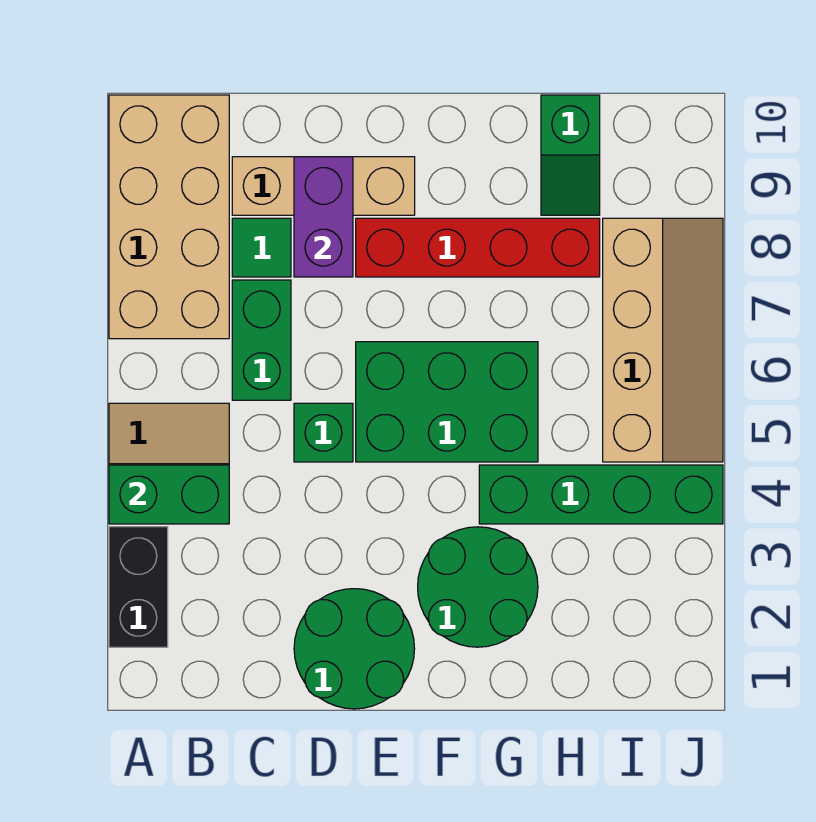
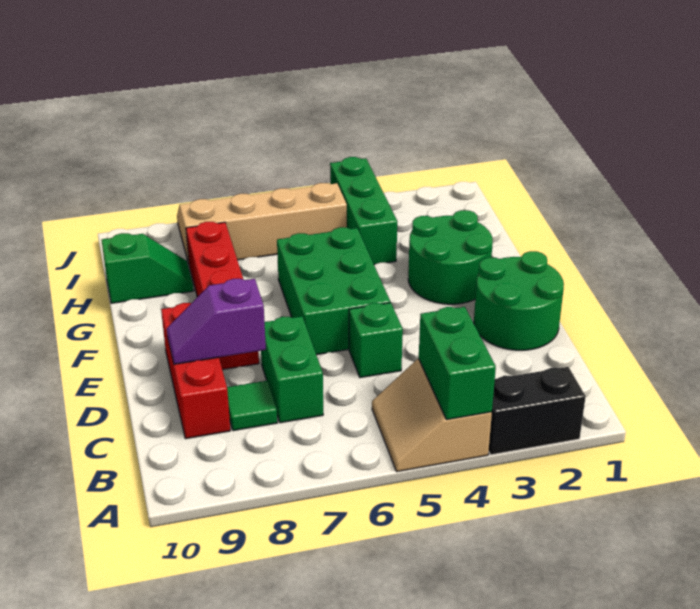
tan brick A7:B10 level 1 -> none
green brick C6:C7 level 1 -> green brick C7:D7 level 1
tan brick C9:E9 level 1 -> red brick C9:E9 level 1
purple brick D8:D9 level 2 -> purple slope D8:D9 level 2 top 8
green brick G4:J4 level 1 -> green brick H4:J4 level 1

